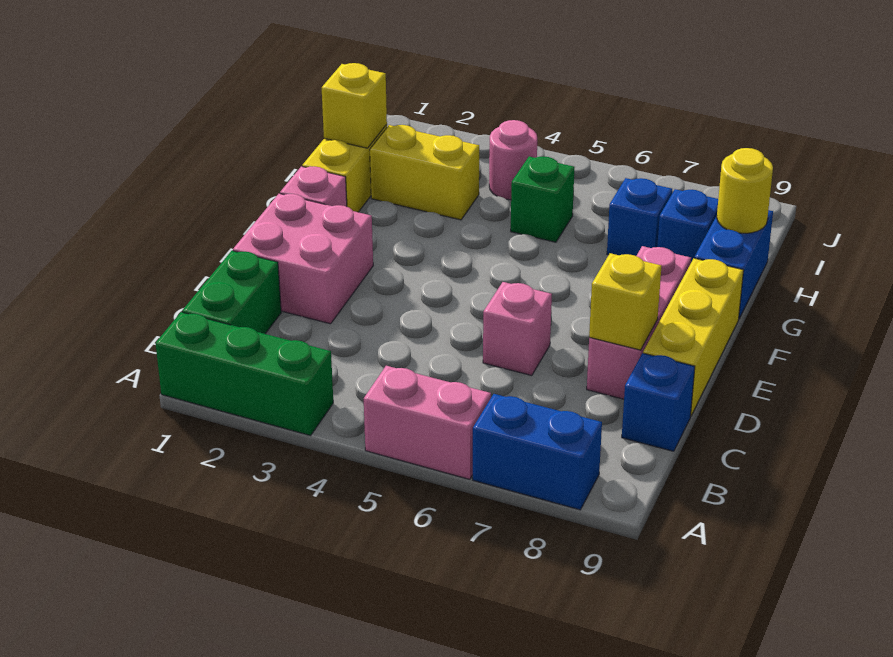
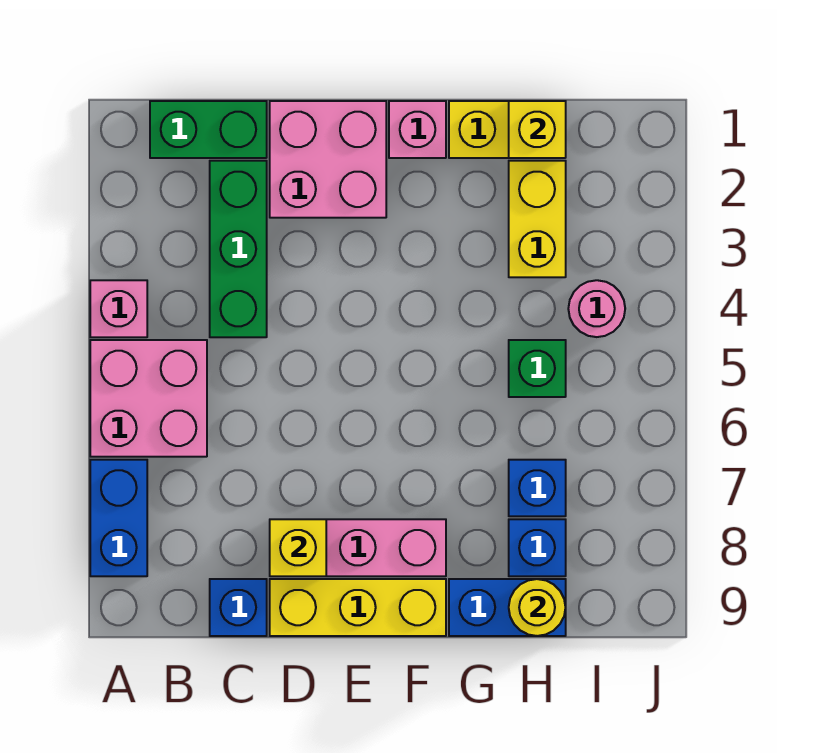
green brick A1:A3 level 1 -> green brick C2:C4 level 1
pink brick A5:A6 level 1 -> pink brick A5:B6 level 1
pink brick D6 level 1 -> pink brick A4 level 1

